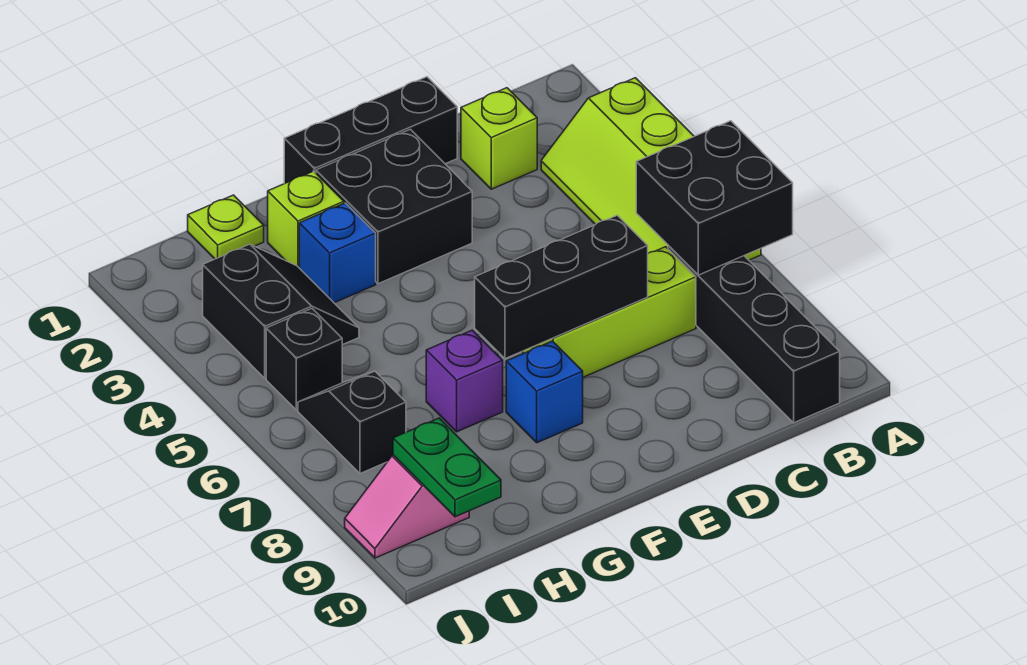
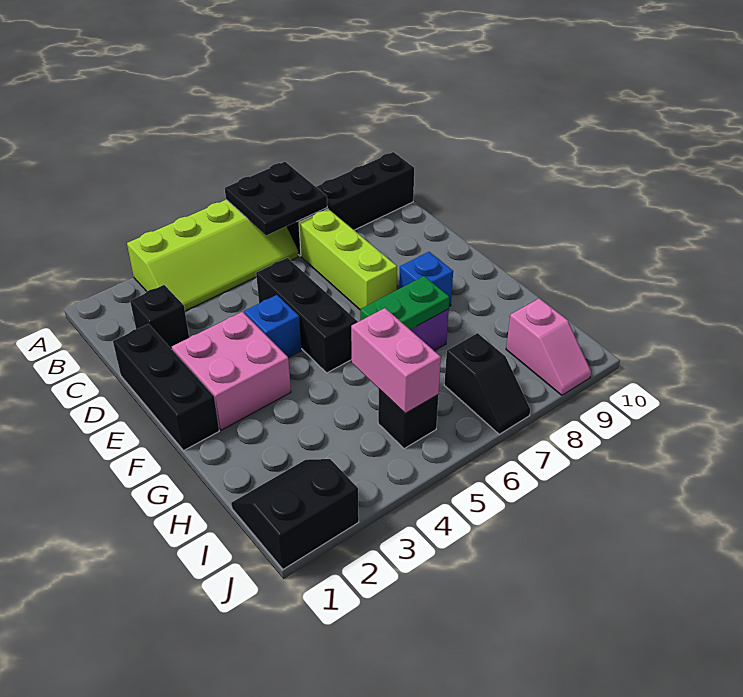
black brick A6:B7 level 2 -> black plate A6:B7 level 2
lime brick C2 level 1 -> black brick C2 level 1
black brick D7:F7 level 2 -> black brick D5:F5 level 1
black brick E2:F3 level 1 -> pink brick E2:F3 level 1
lime brick G2 level 1 -> none
blue brick G3 level 1 -> blue brick E4 level 1
lime plate H1 level 1 -> none
black slope H3:I4 level 1 top I -> black slope I1:J2 level 1 top J
none -> pink brick H5:I5 level 2
black slope I6:I7 level 1 top 7 -> black slope I7:J7 level 1 top I
green plate I9:I10 level 2 -> green plate G6:G7 level 2

